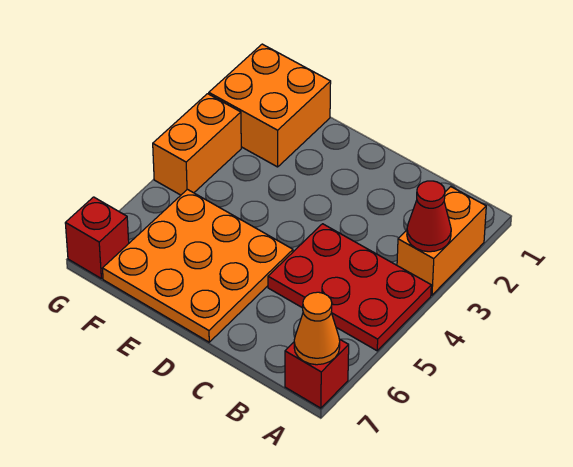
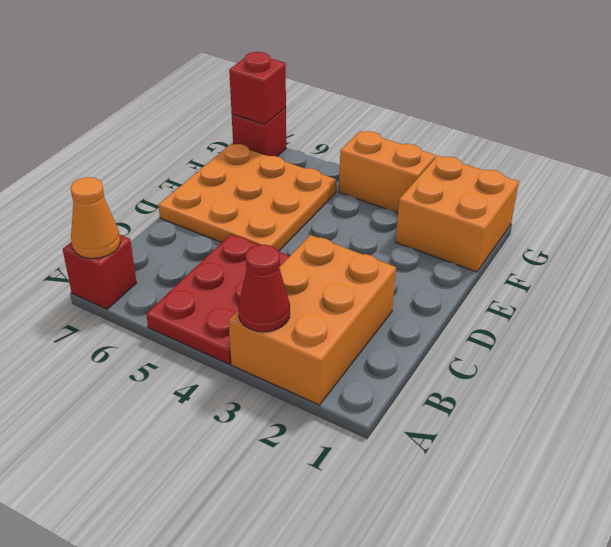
orange brick A2:A3 level 1 -> orange brick A2:C3 level 1
none -> red brick G7 level 2

